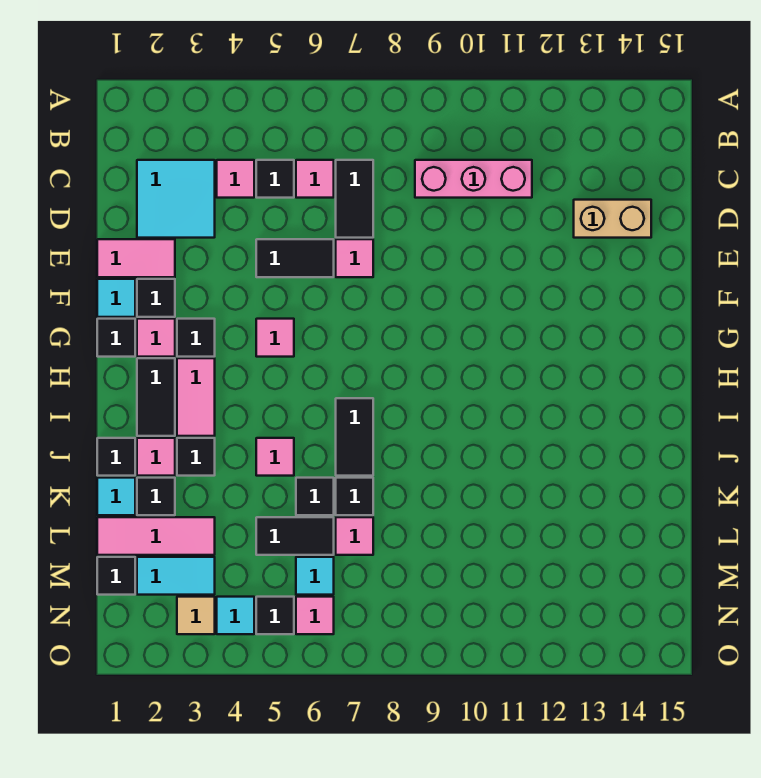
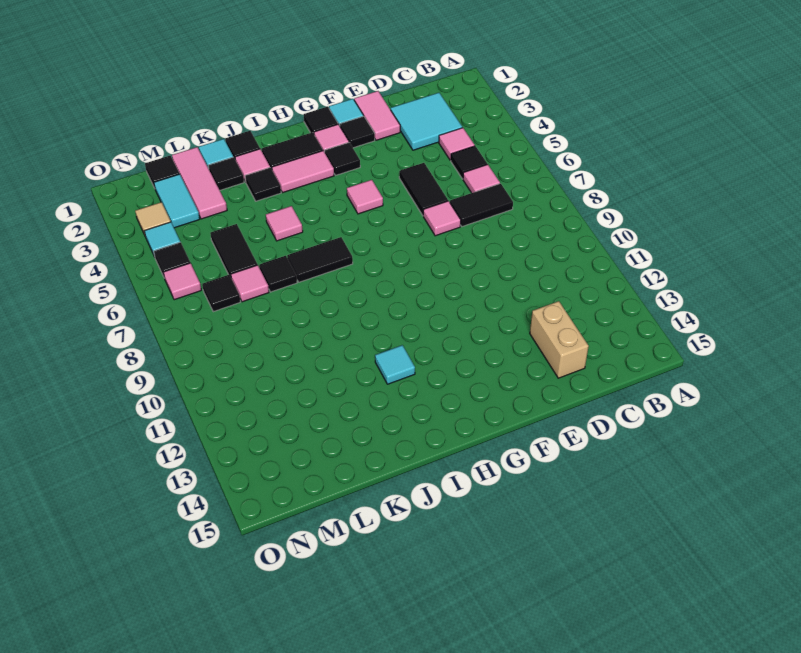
pink brick C9:C11 level 1 -> none
black tile K6 level 1 -> black tile M7 level 1
cyan tile M6 level 1 -> cyan tile I12 level 1

